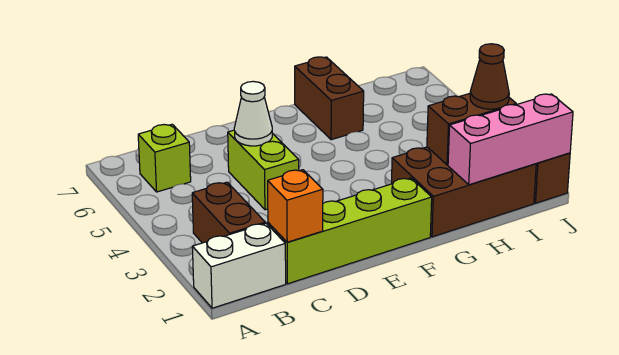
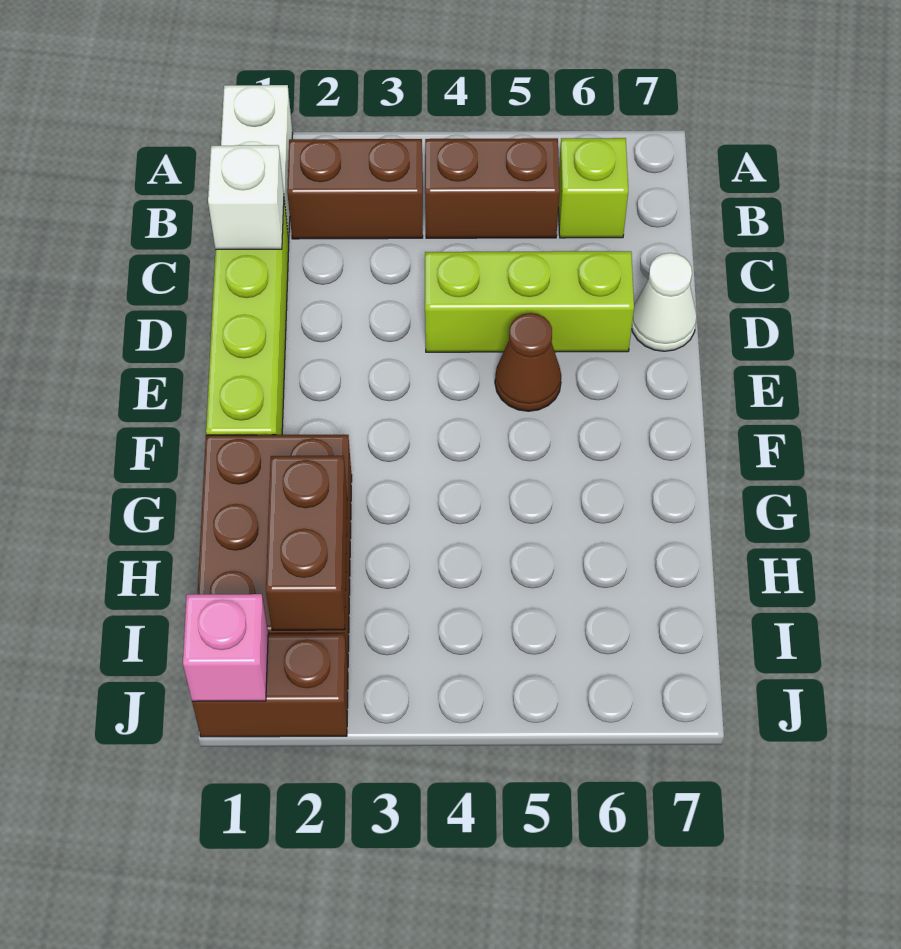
orange brick C1 level 2 -> white brick C1 level 2
lime brick D4:D5 level 1 -> lime brick D4:D6 level 1
white cone D5 level 2 -> white cone D7 level 1
brown brick G6:G7 level 1 -> brown brick B4:B5 level 1
pink brick H1:J1 level 2 -> pink brick J1 level 2
brown cone I2 level 3 -> brown cone E5 level 1

